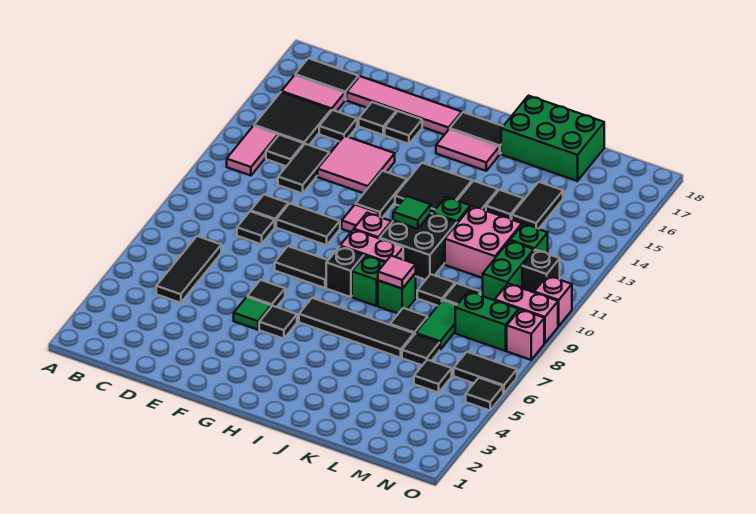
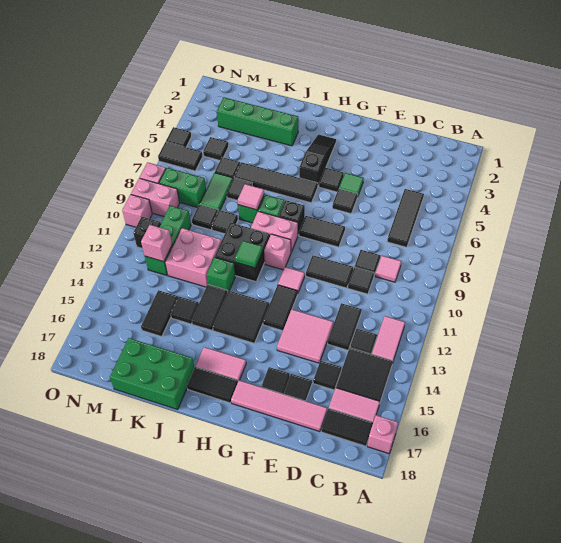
none -> pink brick A17 level 1
none -> pink tile C9 level 1
none -> black slope H3:H5 level 1 top 5
none -> green brick J3:M3 level 1
none -> pink brick M12 level 2

